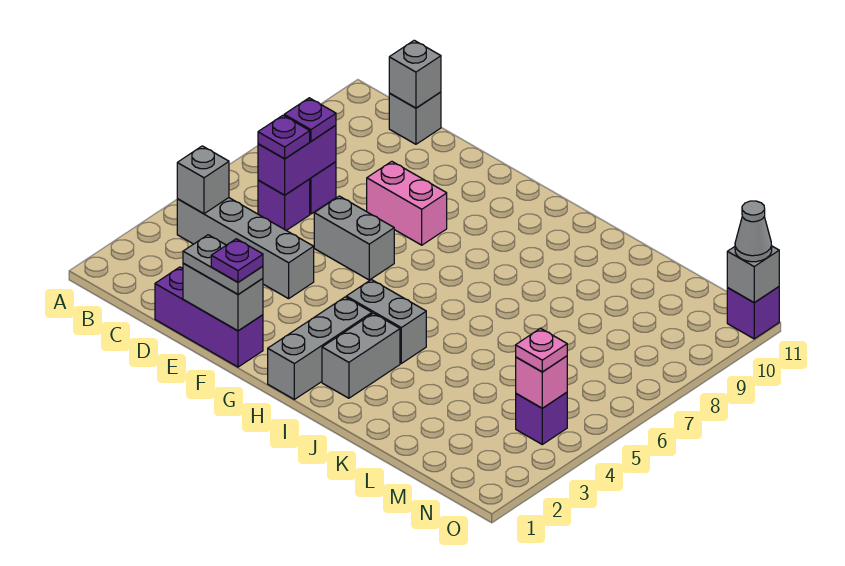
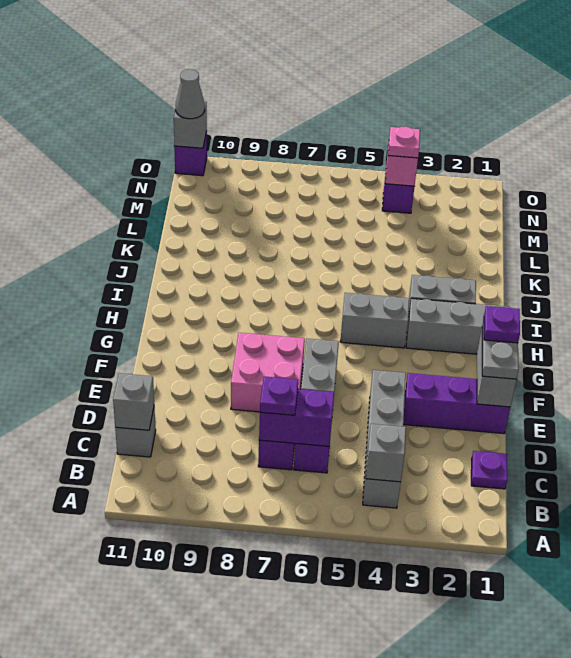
purple plate C6 level 3 -> purple plate C1 level 1
purple brick D1:F1 level 1 -> purple brick E1:E3 level 1
pink brick E8:F8 level 1 -> pink brick E7:F8 level 1
grey brick H4:I4 level 1 -> grey brick H4:H5 level 1

